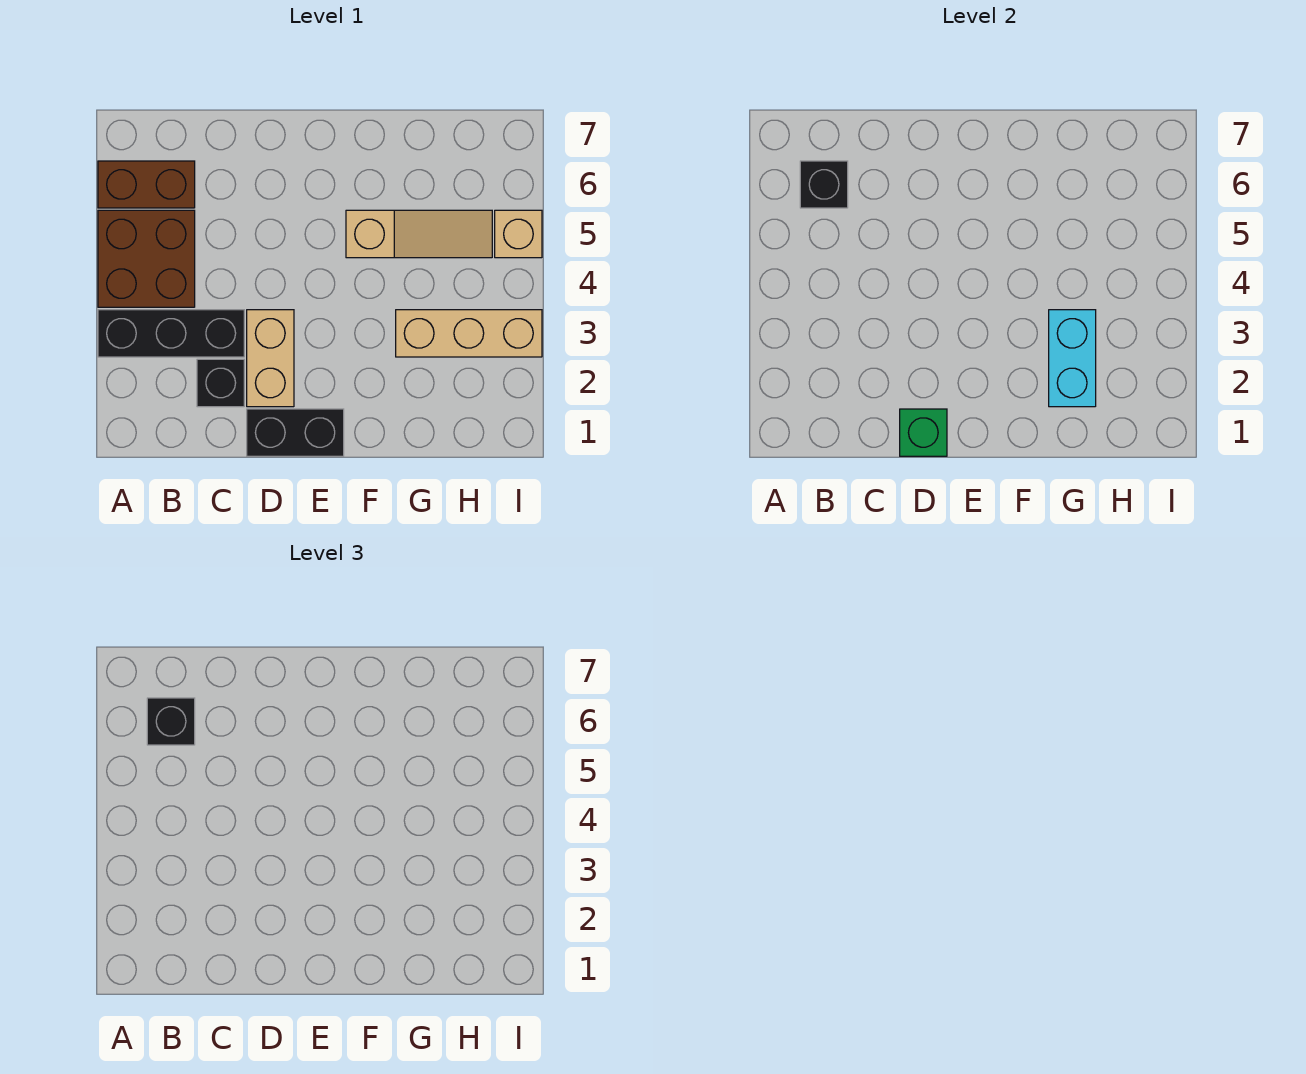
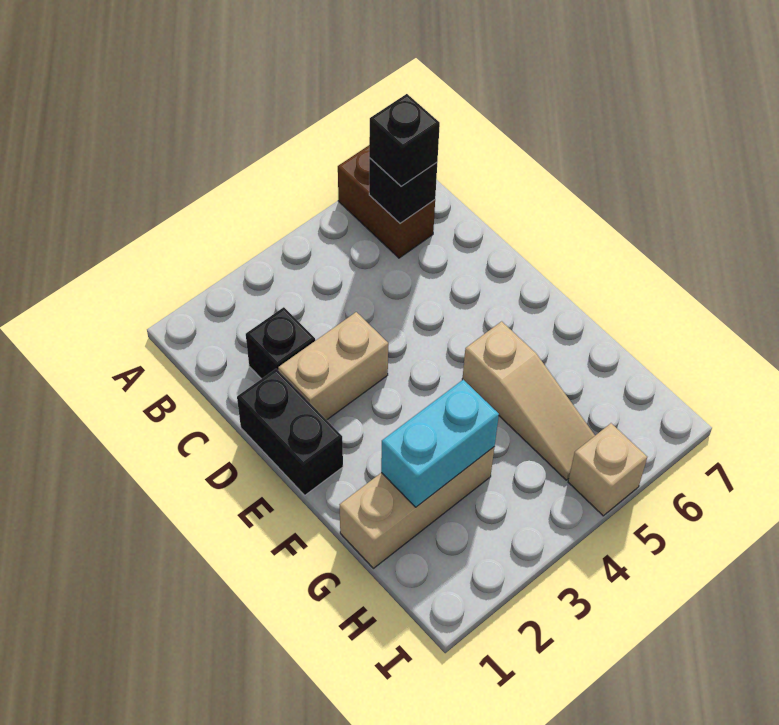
black brick A3:C3 level 1 -> none
brown brick A4:B5 level 1 -> none
green brick D1 level 2 -> none
tan brick G3:I3 level 1 -> tan brick G1:G3 level 1

